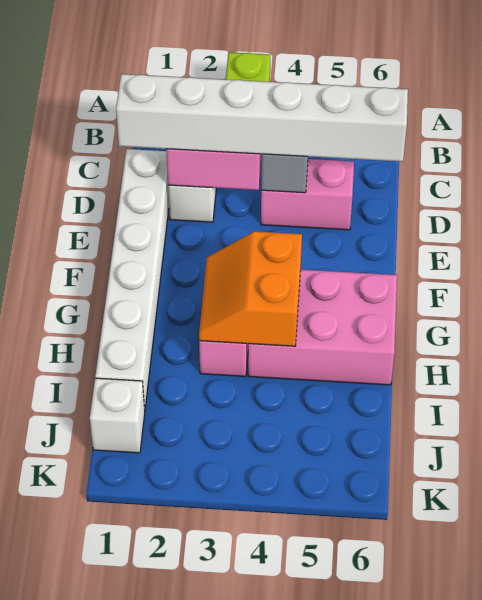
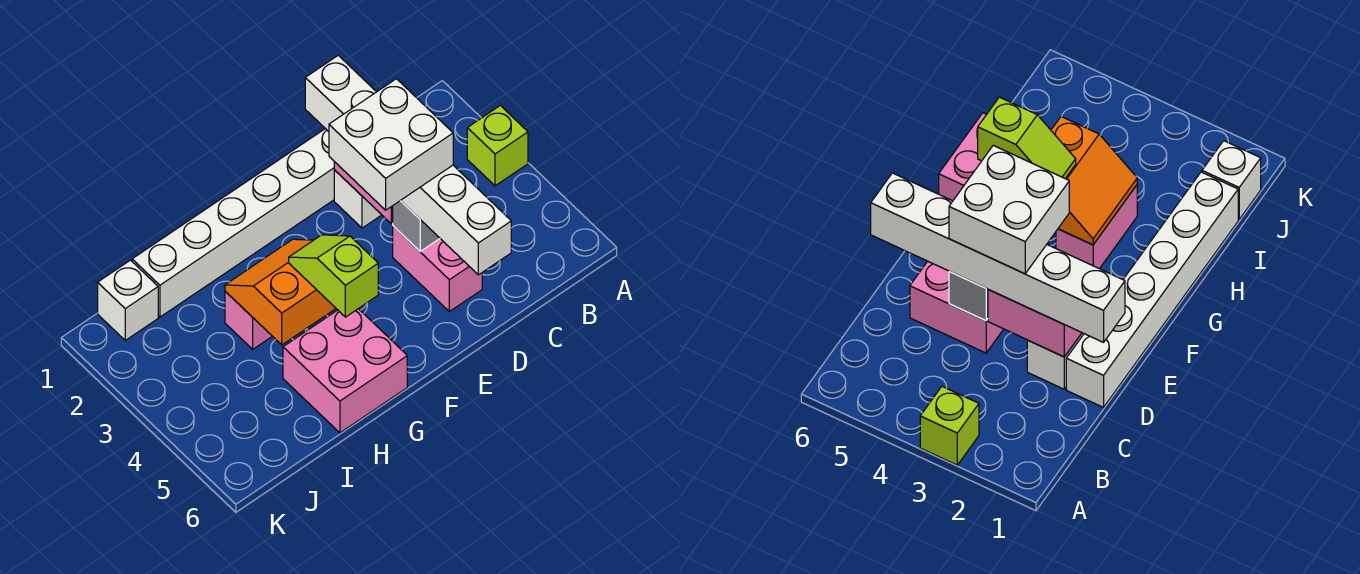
none -> white brick D3:E4 level 4
pink brick G4:H6 level 1 -> pink brick G5:H6 level 1
none -> lime slope G4:G5 level 3 top 5

